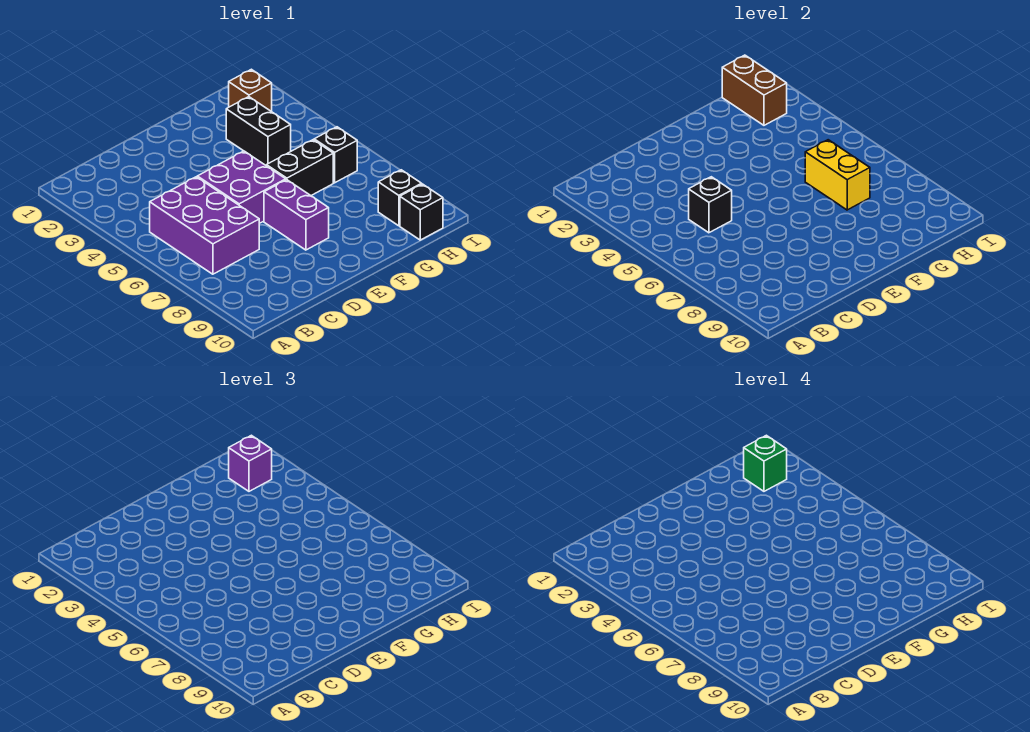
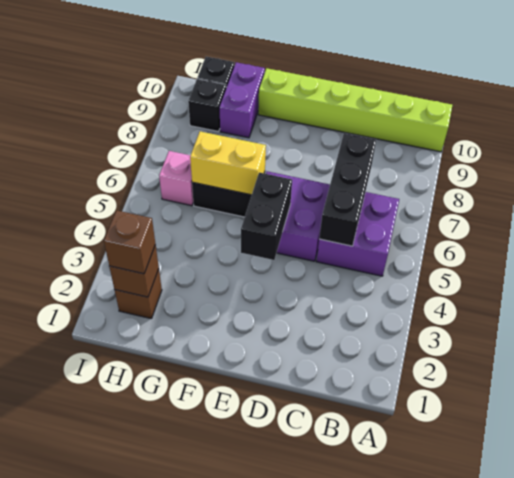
none -> lime brick A10:F10 level 1
purple brick B5:C7 level 1 -> purple brick B5:C6 level 1
black brick C5 level 2 -> black brick C5:C7 level 2
purple brick E7:E8 level 1 -> purple brick G9:G10 level 1
black brick G3:G4 level 1 -> black brick E4:E5 level 2
yellow brick G6:G7 level 2 -> yellow brick F6:G6 level 2
brown brick H1:H2 level 2 -> brown brick H2 level 2
purple brick H2 level 3 -> brown brick H2 level 3
green brick H2 level 4 -> none
black brick H6 level 1 -> pink brick H6 level 1

